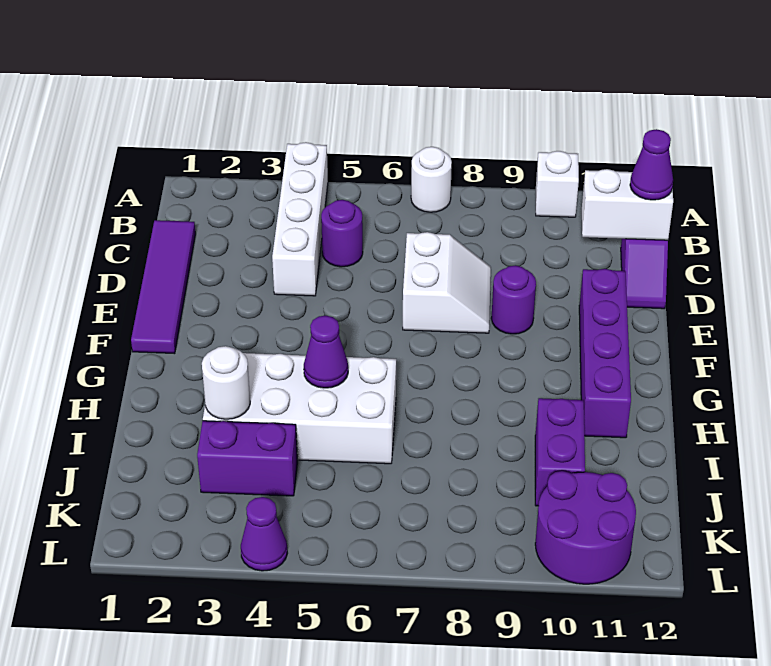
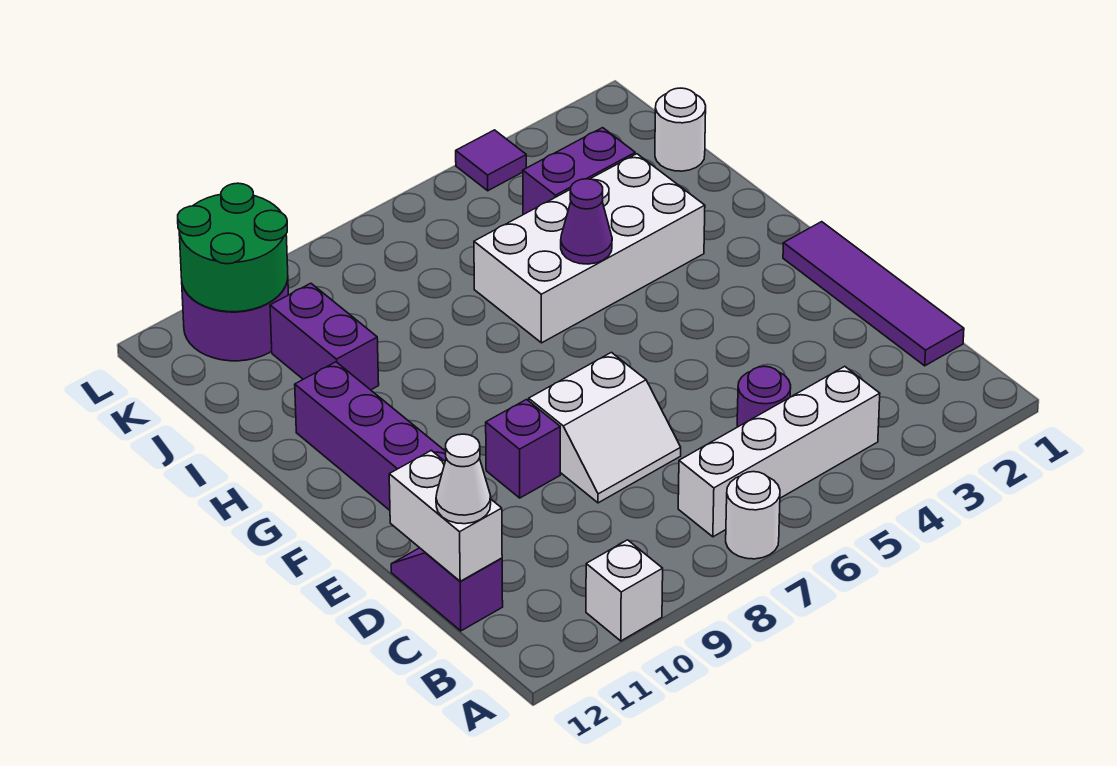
white brick A4:D4 level 1 -> white brick B4:B7 level 1
white brick C11:C12 level 2 -> white brick C12:D12 level 2
purple cone C12 level 3 -> white cone C12 level 3
white slope D7:E8 level 1 top 7 -> white slope D7:E8 level 1 top E
purple round brick E9 level 1 -> purple brick E9 level 1
white round brick I3 level 2 -> white round brick J1 level 1
none -> green round brick K10:L11 level 2
purple cone L4 level 1 -> purple tile L4 level 1

